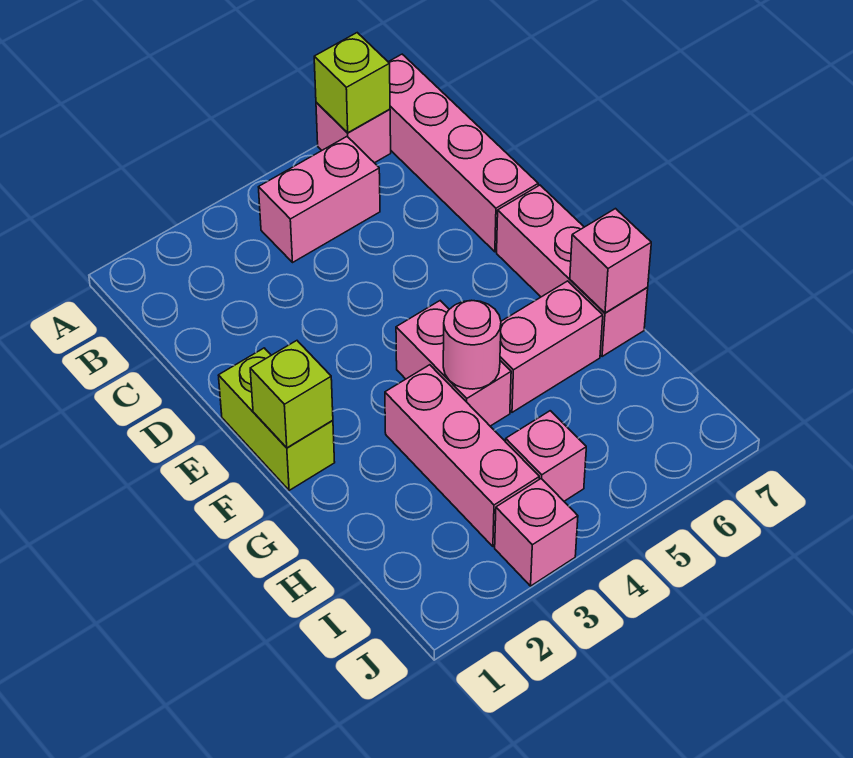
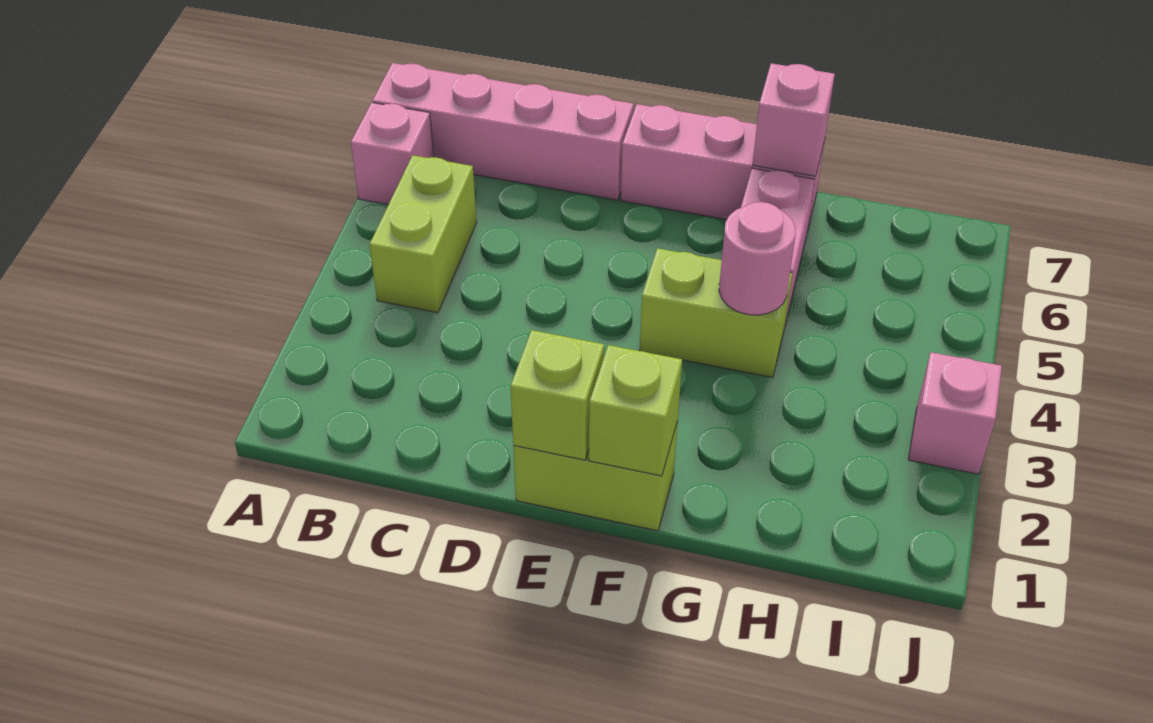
lime brick A6 level 2 -> lime brick E1 level 2
pink brick B4:B5 level 1 -> lime brick B4:B5 level 1
pink brick F4:G4 level 1 -> lime brick F4:G4 level 1
pink brick G3:I3 level 1 -> none
pink brick I4 level 1 -> none

